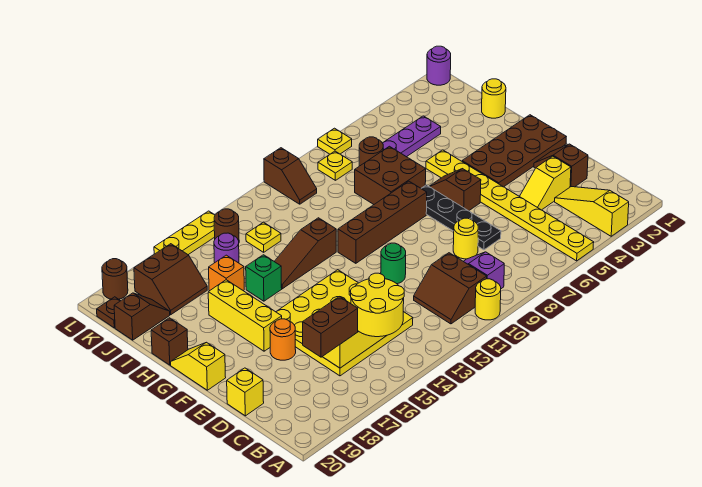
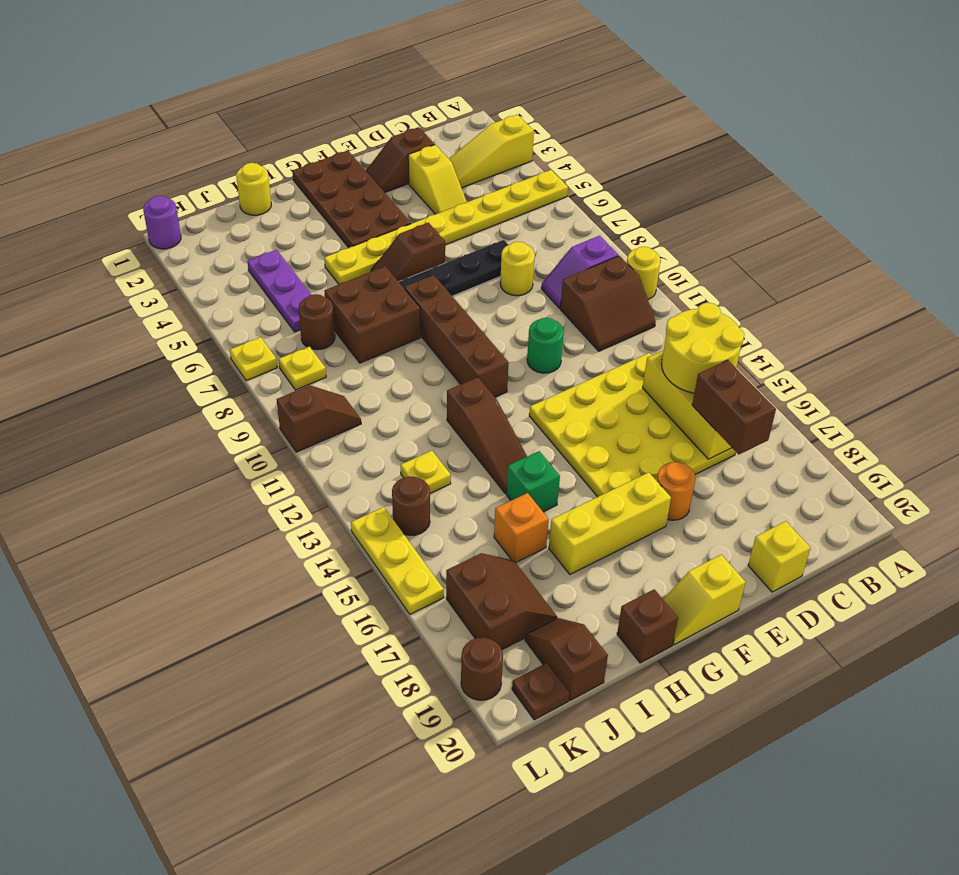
purple round brick J15 level 1 -> none

